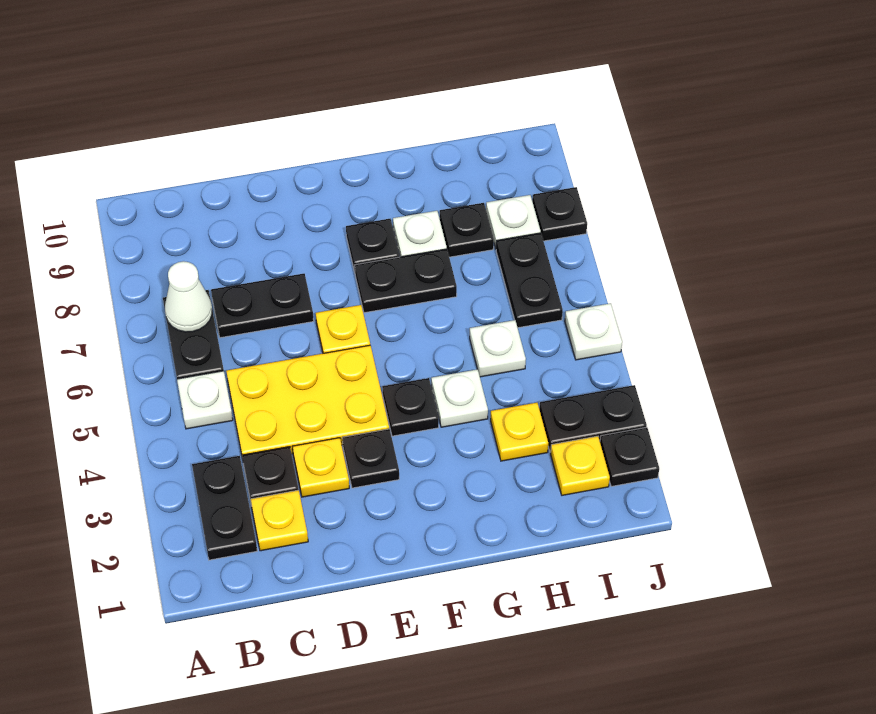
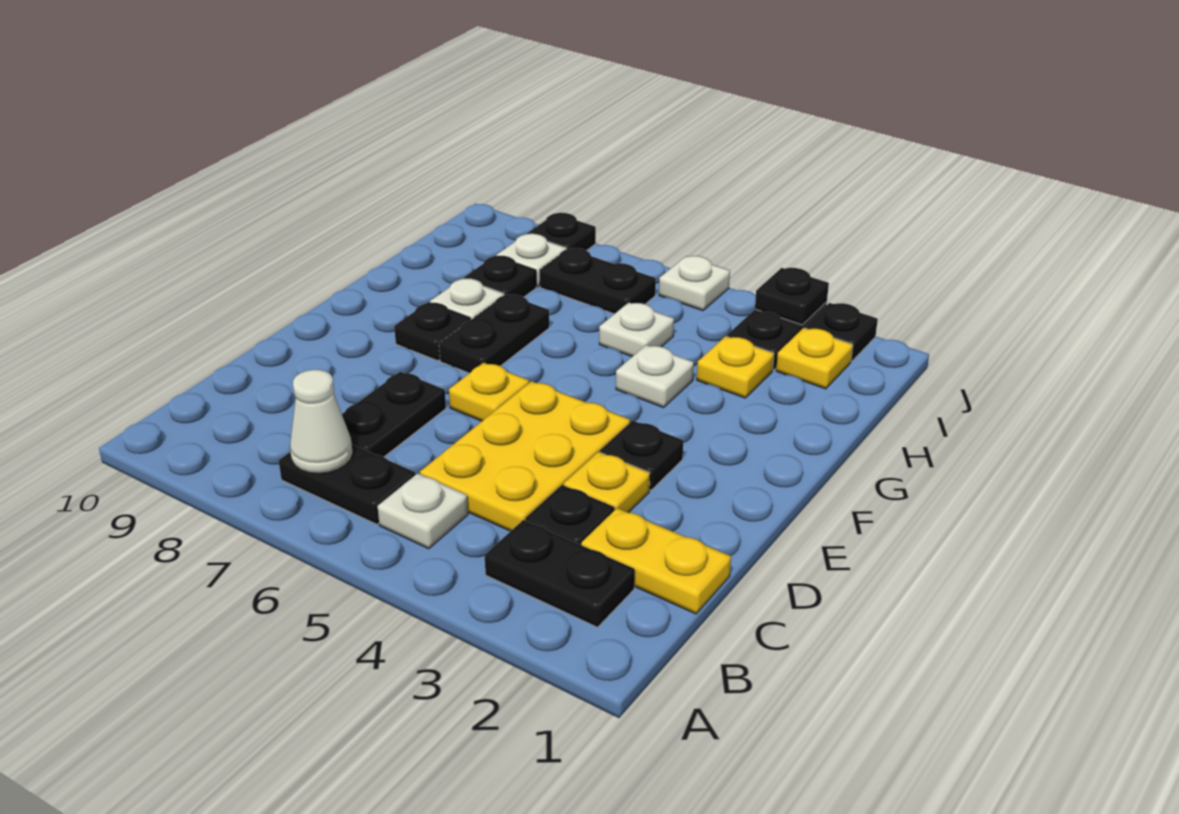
yellow plate C2 level 1 -> yellow plate C1:C2 level 1
black plate F4 level 1 -> black plate J3 level 2

